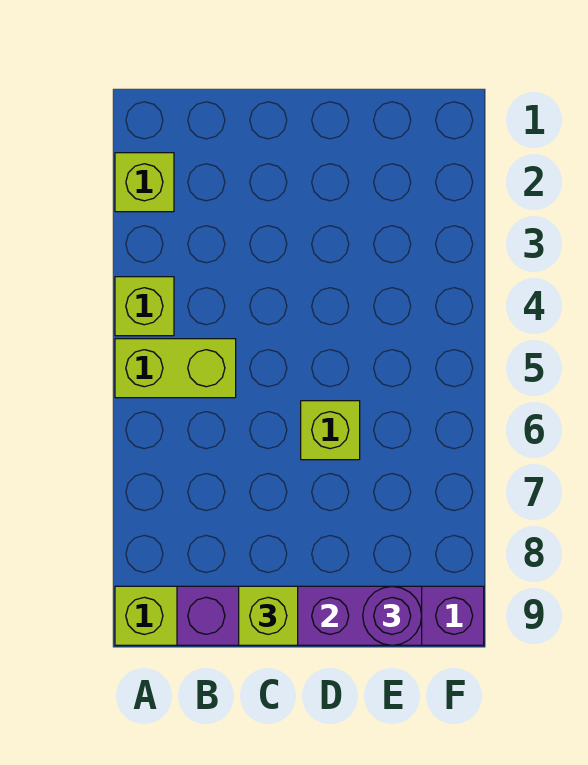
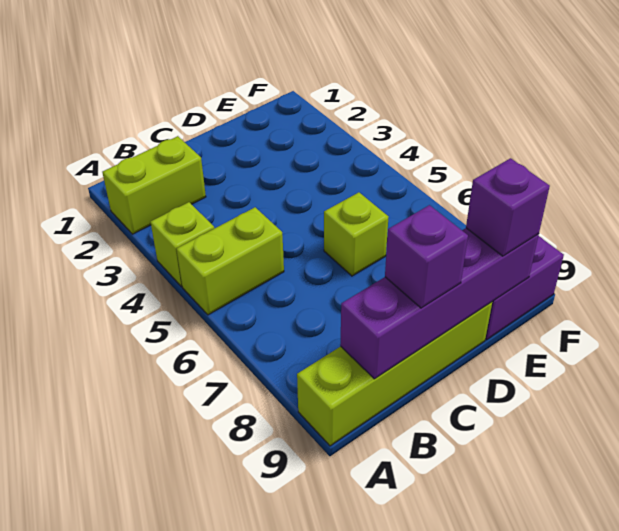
lime brick A2 level 1 -> lime brick A2:B2 level 1
lime brick C9 level 3 -> purple brick C9 level 3
purple round brick E9 level 3 -> purple brick E9 level 3

